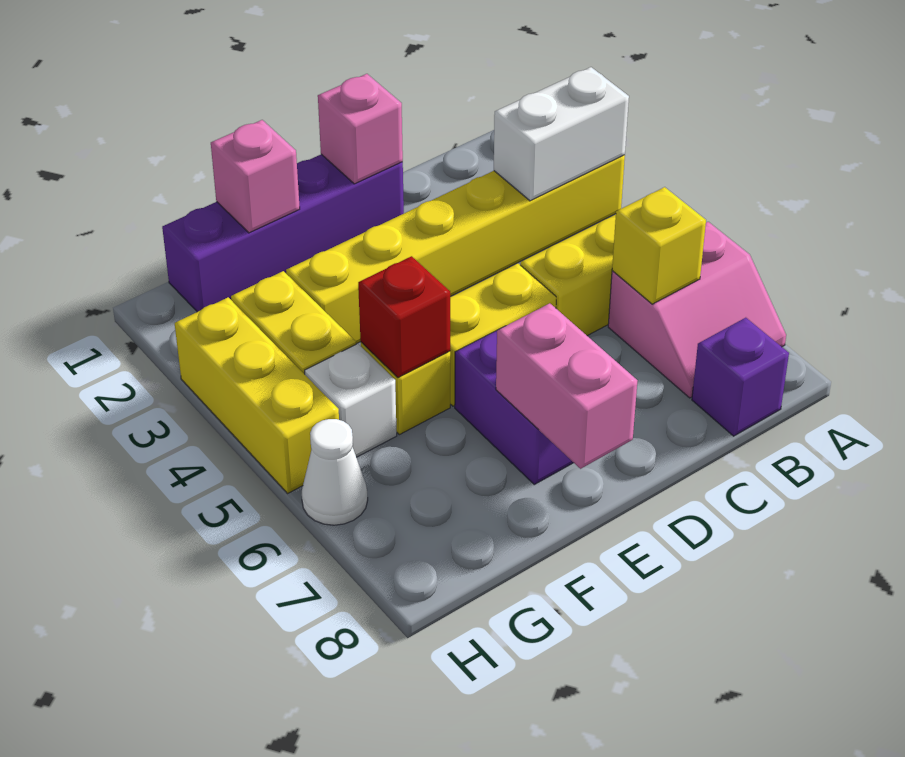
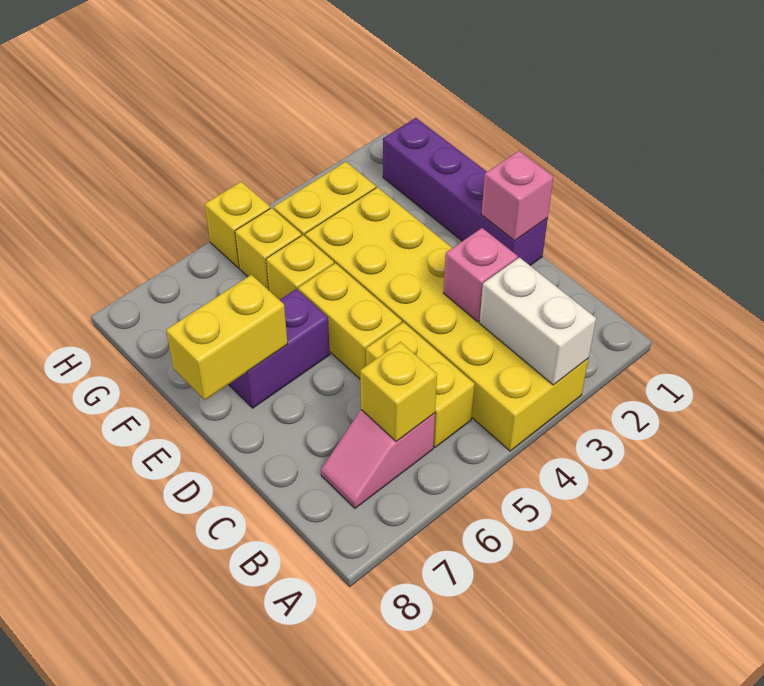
yellow brick A3:F3 level 1 -> yellow brick A3:F4 level 1
pink slope A6:B7 level 1 top 6 -> pink slope B6:B7 level 1 top 6
purple brick B8 level 1 -> none
pink brick E7:E8 level 2 -> yellow brick E7:E8 level 2
pink brick F1 level 2 -> pink brick C3 level 2
red brick F5 level 2 -> none
white brick G5 level 1 -> yellow brick G5 level 1
yellow brick H3:H5 level 1 -> yellow brick H5 level 1
white cone H6 level 1 -> none

